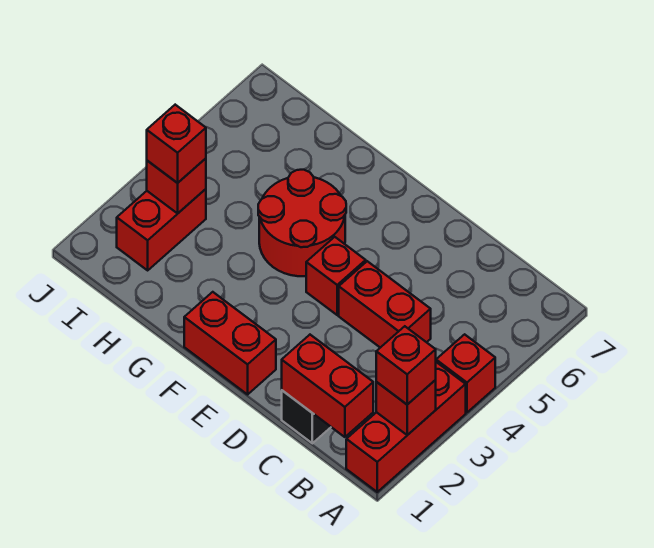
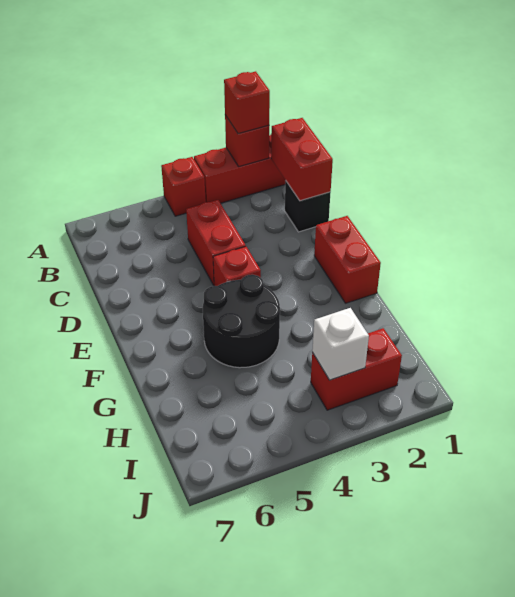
red round brick F4:G5 level 1 -> black round brick F4:G5 level 1
red brick I3 level 2 -> white brick I3 level 2
red brick I3 level 3 -> none

